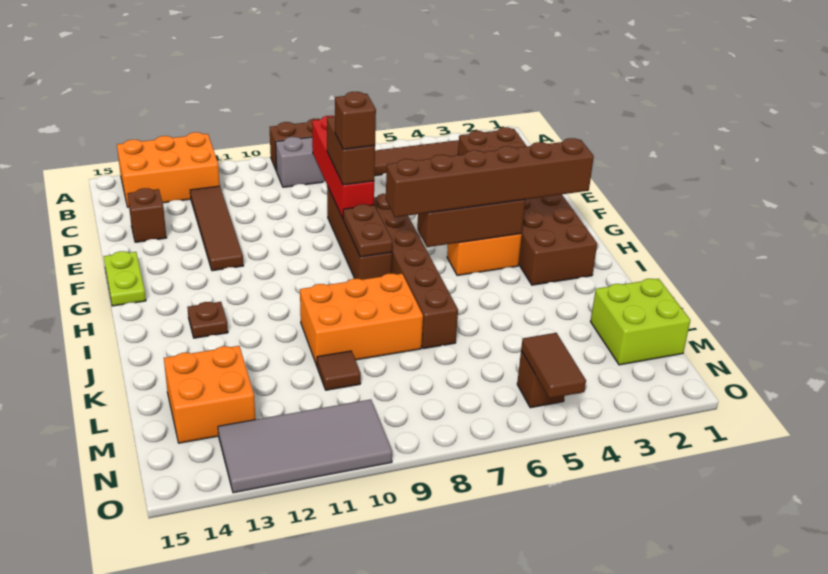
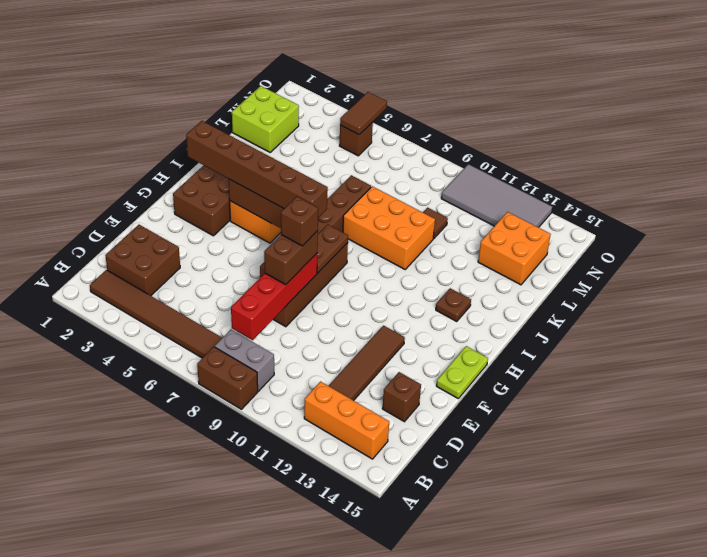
orange brick A12:B14 level 1 -> orange brick B12:B14 level 1

